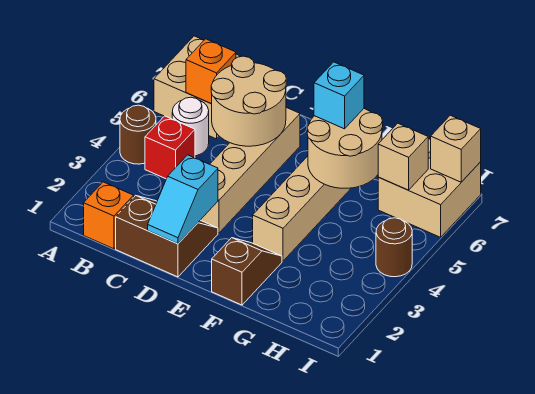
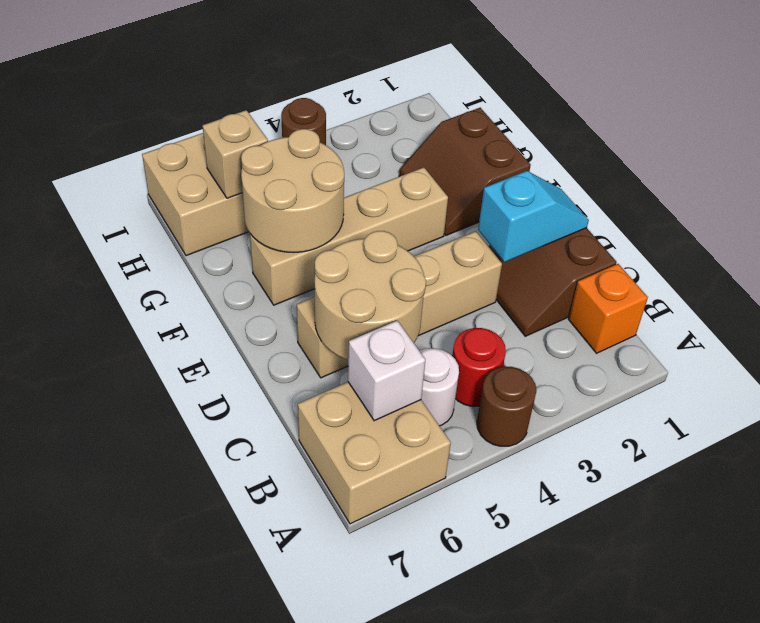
red brick B4 level 1 -> red round brick B4 level 1
orange brick B6 level 2 -> white brick B6 level 2
brown slope F1:F2 level 1 top 1 -> brown slope F1:G2 level 1 top 1
cyan brick F6 level 3 -> none
tan brick I7 level 2 -> none

